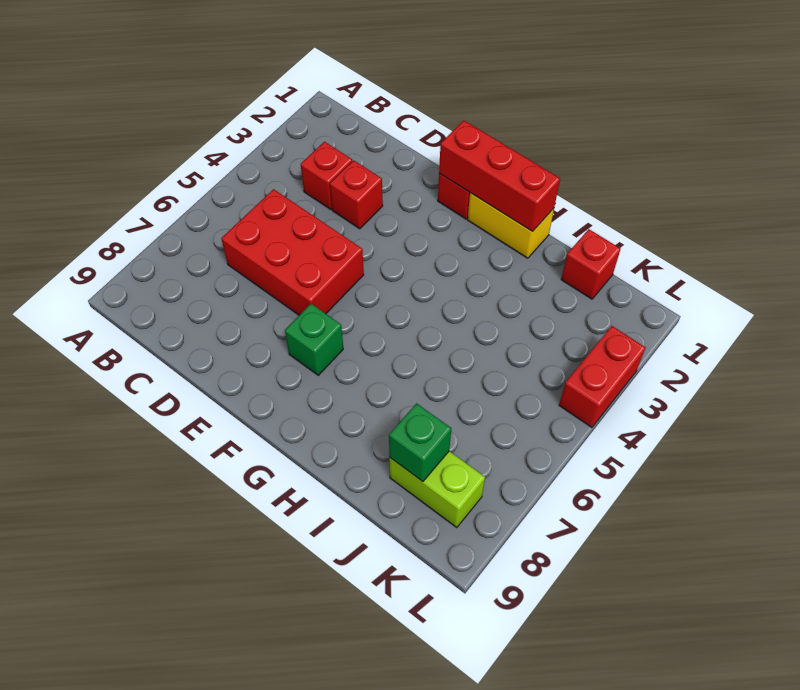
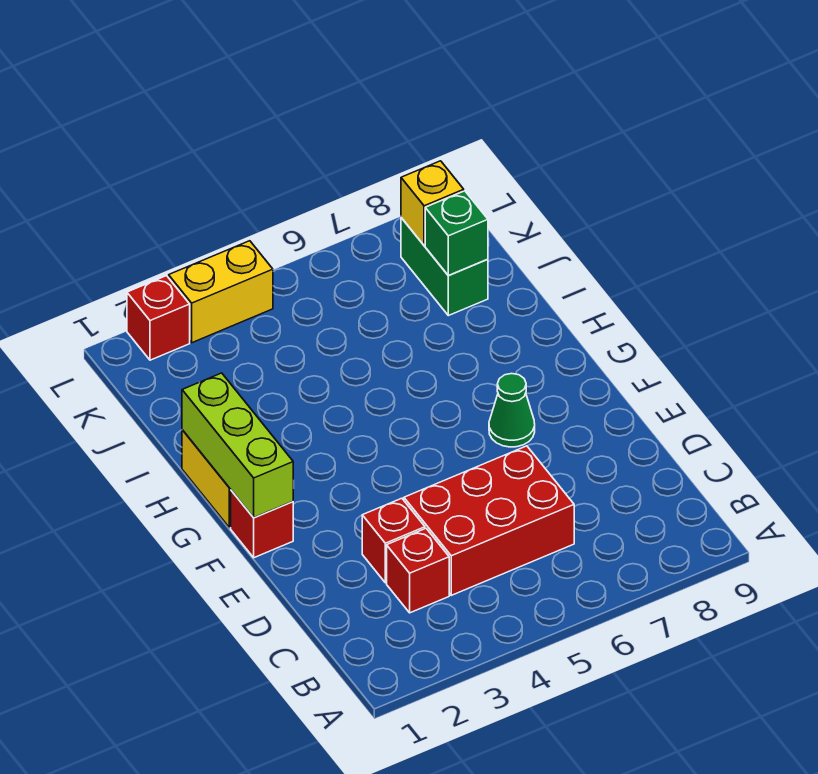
red brick C5:E6 level 1 -> red brick C4:D6 level 1
red brick F1:H1 level 2 -> lime brick F1:H1 level 2
green brick F7 level 1 -> green cone F7 level 1
red brick J1 level 1 -> red brick L2 level 1
lime brick J8:K8 level 1 -> green brick J8:K8 level 1
none -> yellow brick K8 level 2
red brick L3:L4 level 1 -> yellow brick L3:L4 level 1

